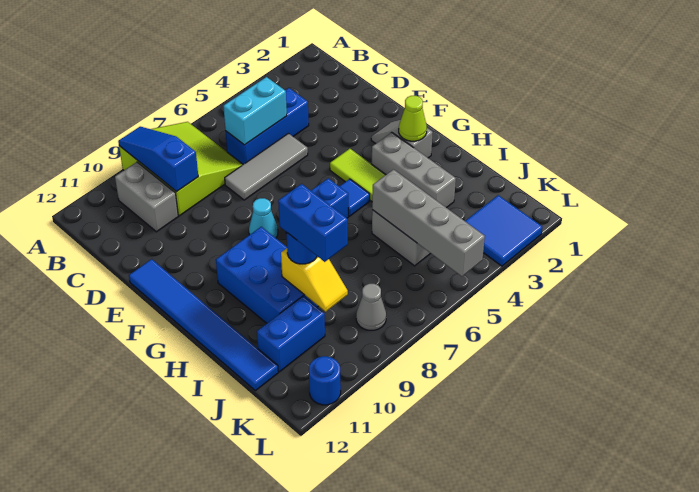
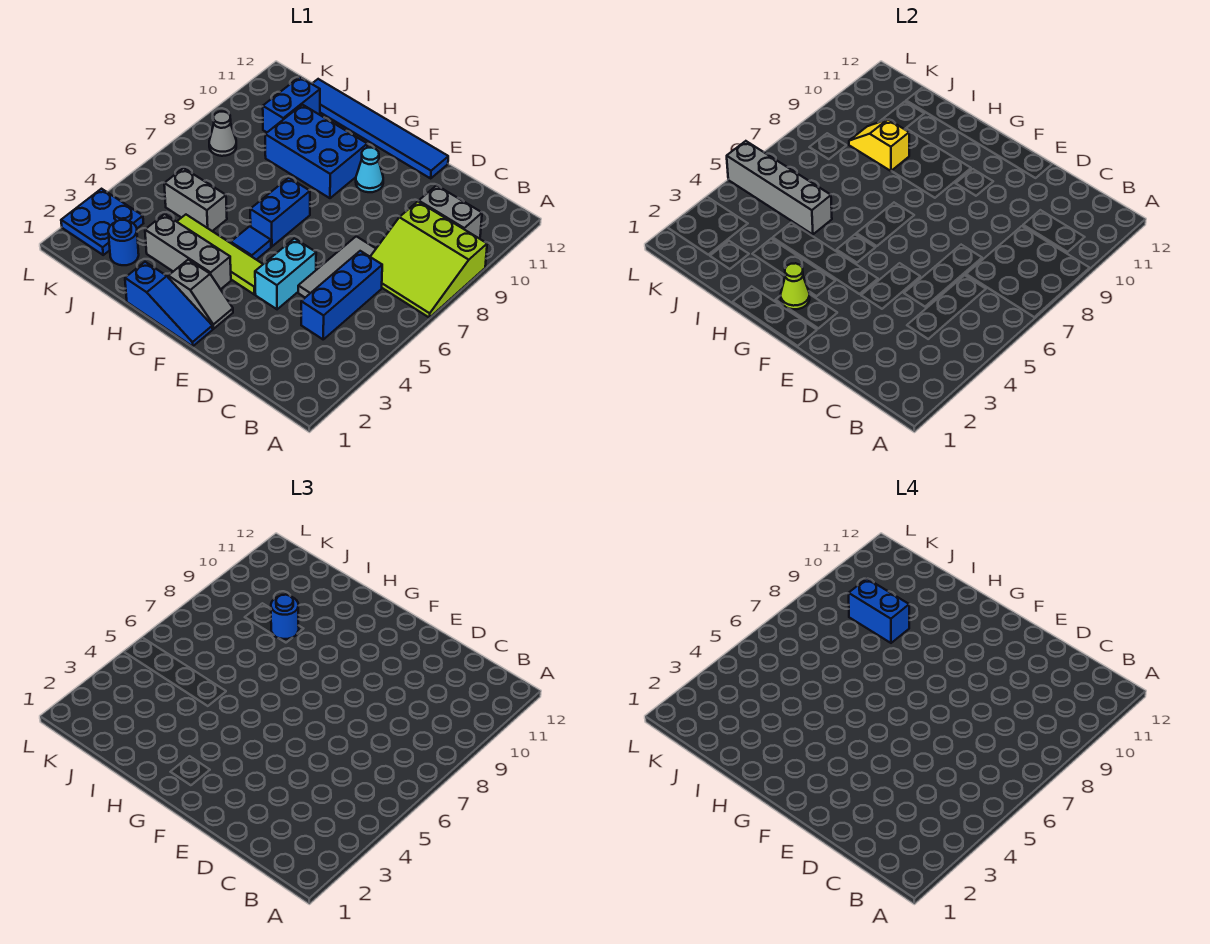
blue slope A9:C9 level 2 top C -> blue slope F1:H1 level 1 top H
cyan brick C5:C6 level 2 -> cyan brick E4:E5 level 1
cyan cone F8 level 1 -> cyan cone F10 level 1
blue tile K2:L3 level 1 -> blue plate K2:L3 level 1
blue round brick L11 level 1 -> blue round brick J2 level 1

